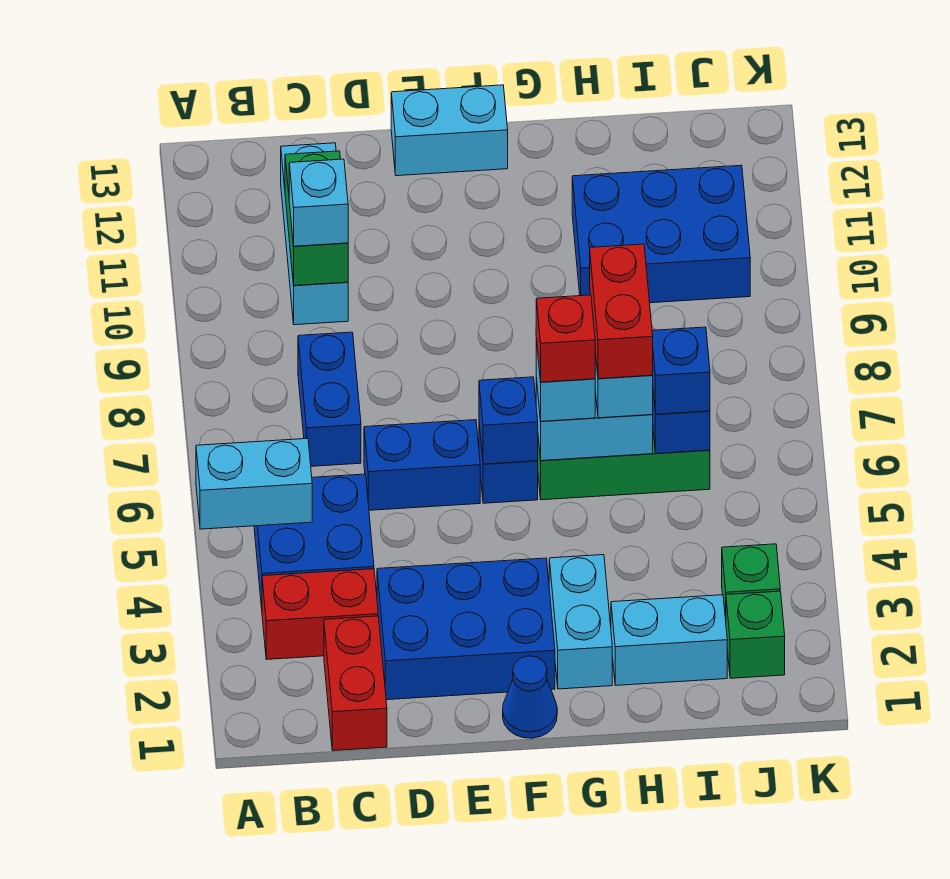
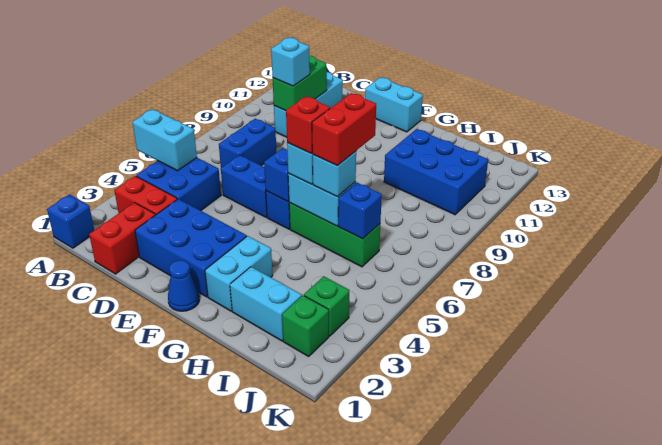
blue brick I6 level 3 -> blue brick A1 level 1

